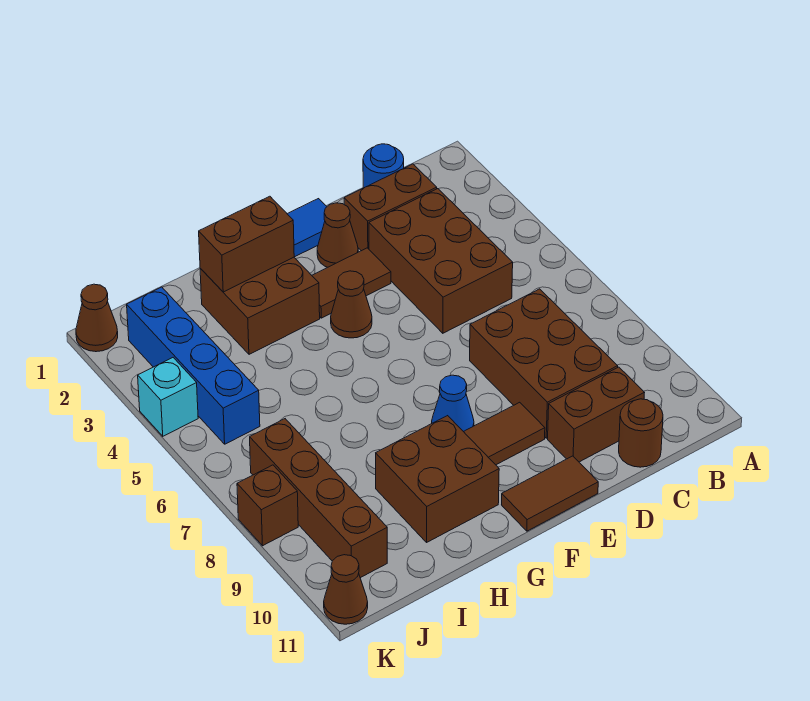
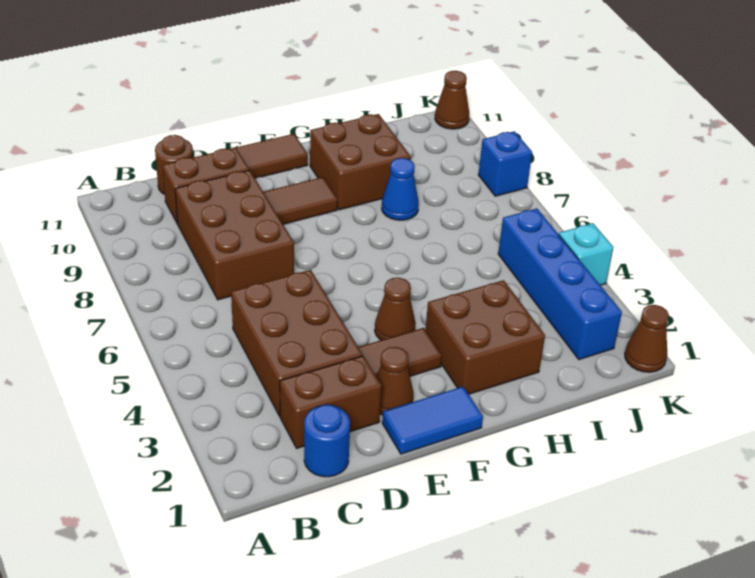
blue cone F8 level 1 -> blue cone H8 level 1
brown brick G2:H2 level 2 -> none
brown brick J7:J10 level 1 -> none
brown brick K8 level 1 -> blue brick K8 level 1

